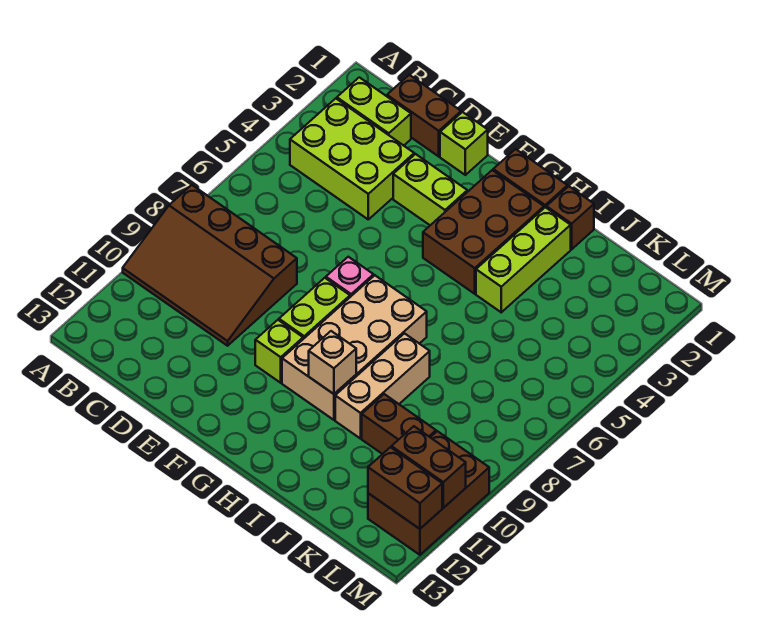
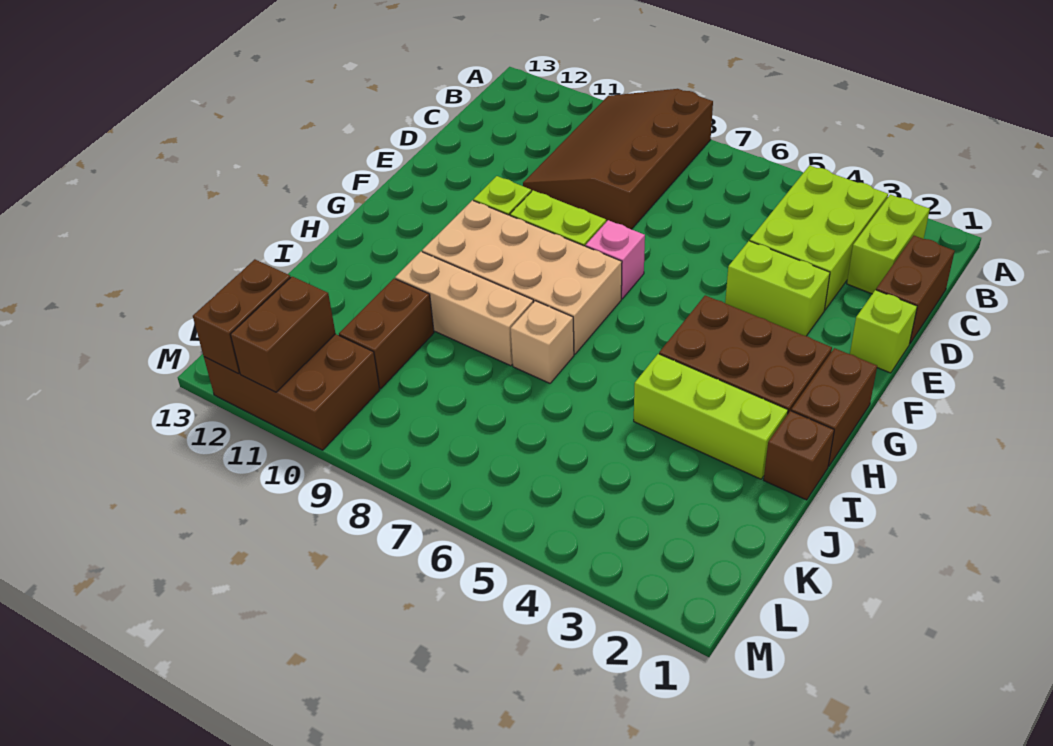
lime brick E3:F3 level 1 -> lime brick E3:E4 level 1
tan brick H10 level 2 -> tan brick I7 level 1

